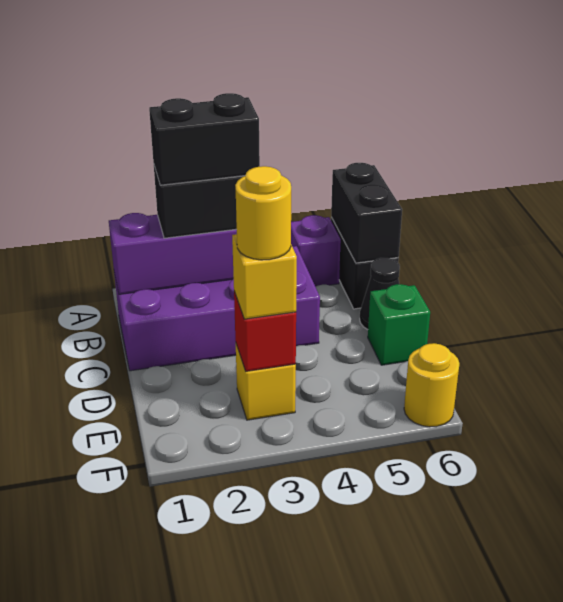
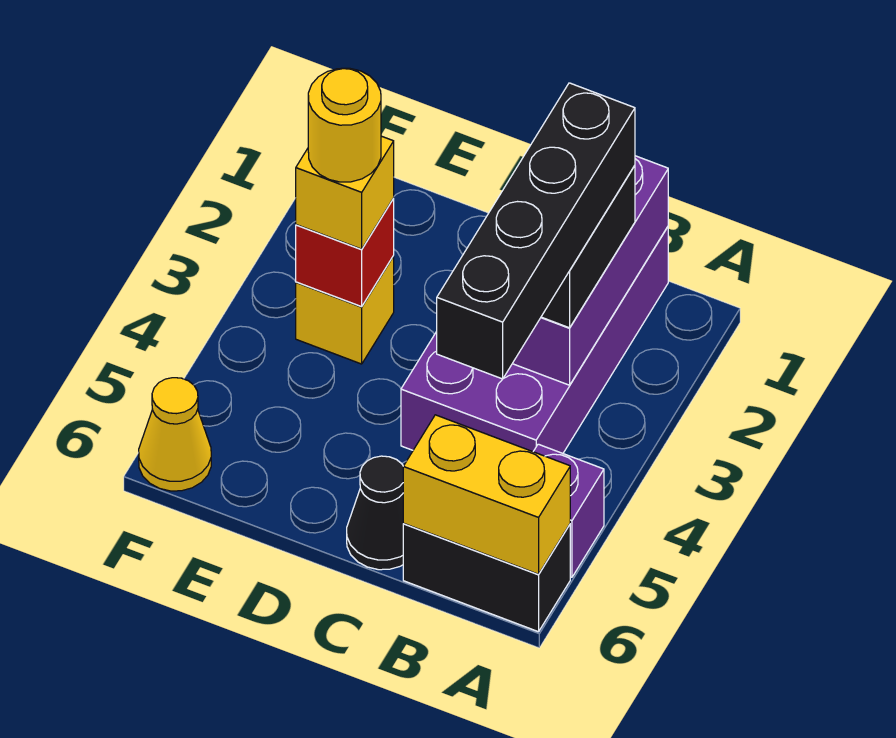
black brick A6:B6 level 2 -> yellow brick A6:B6 level 2
black brick B2:B3 level 4 -> black brick B2:B5 level 4
green brick D6 level 1 -> none
yellow round brick F6 level 1 -> yellow cone F6 level 1

